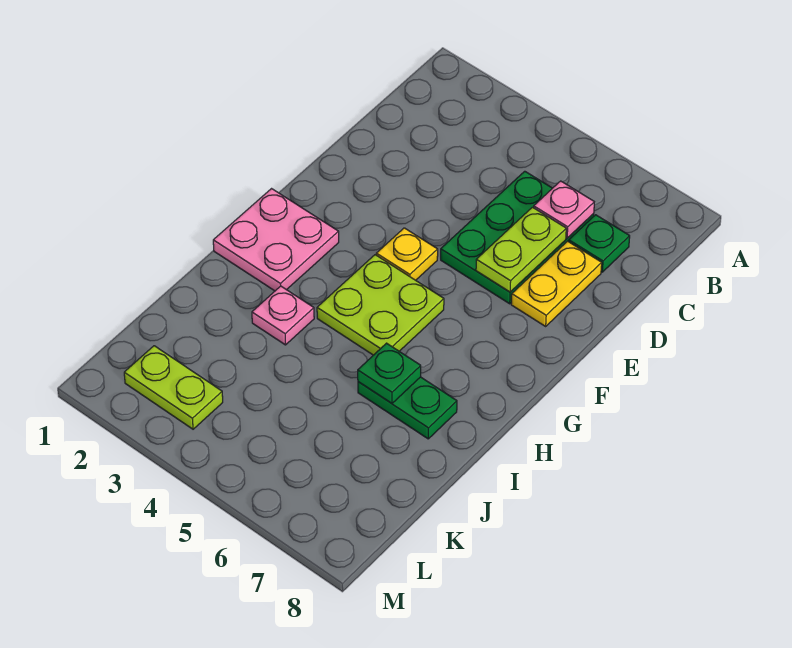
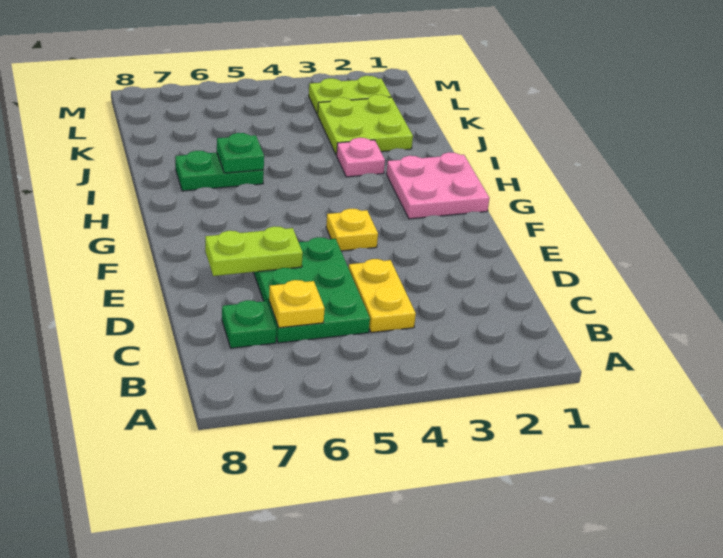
pink plate C6 level 2 -> yellow plate C6 level 2
lime plate D6:E6 level 2 -> lime plate E6:E7 level 2
yellow plate D7:E7 level 1 -> yellow plate C4:D4 level 1
lime plate G4:H5 level 1 -> lime plate J2:K3 level 1

